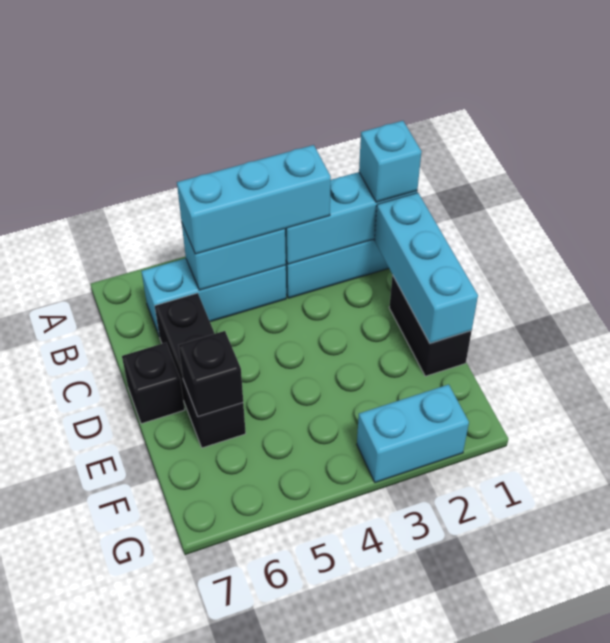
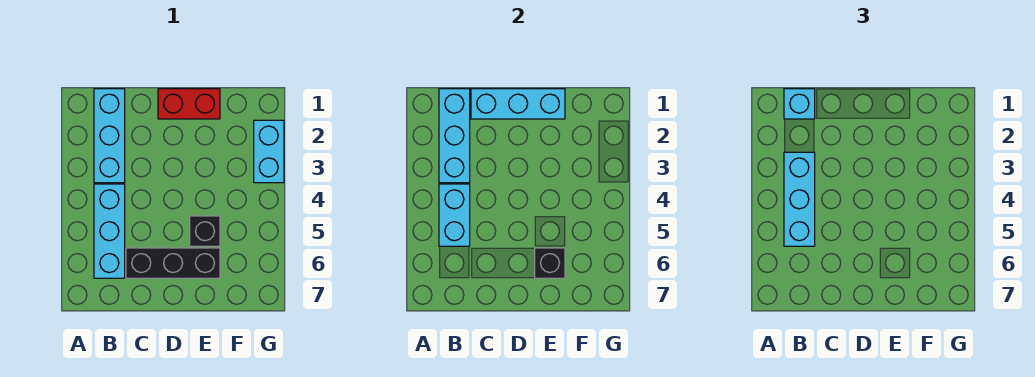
black brick D1:E1 level 1 -> red brick D1:E1 level 1
black brick D7 level 1 -> black brick E5 level 1

